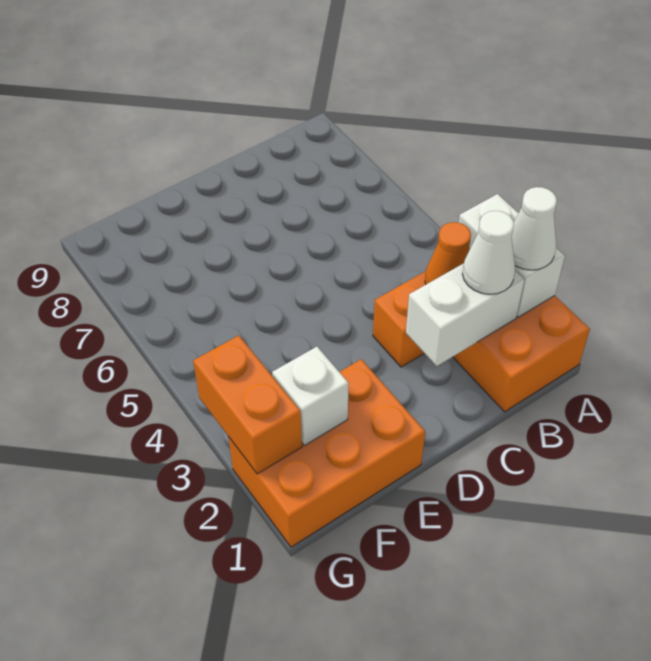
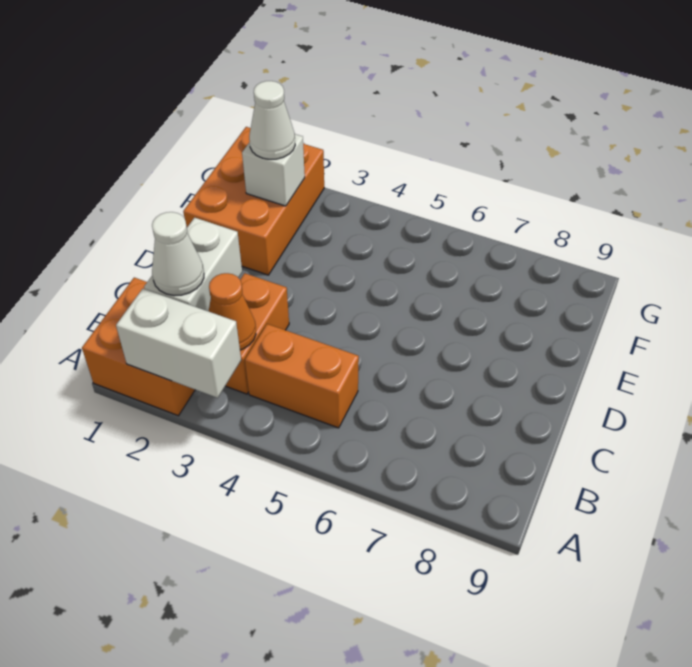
white cone A2 level 3 -> white cone F2 level 3
orange brick G2:G3 level 2 -> orange brick B4:B5 level 1

